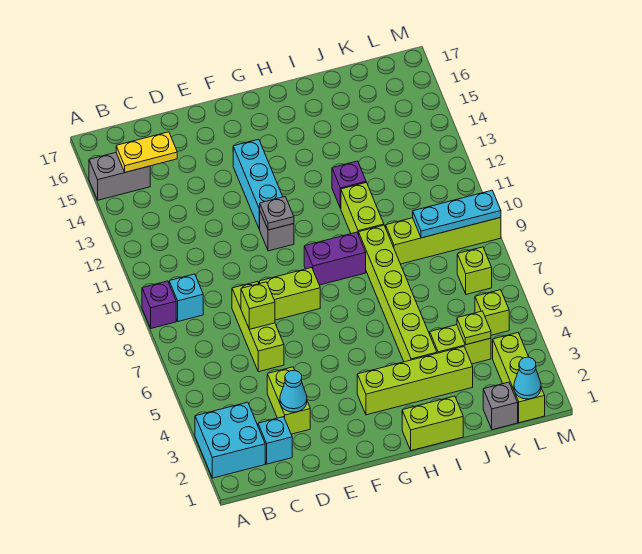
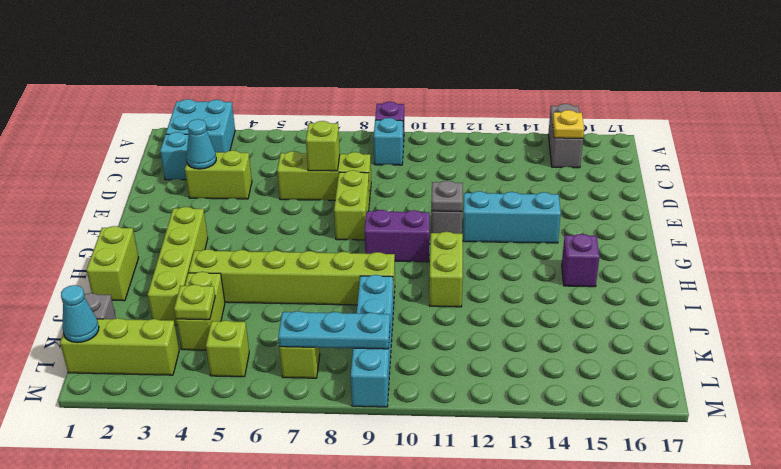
yellow plate B15:C15 level 2 -> yellow plate B15 level 2
purple brick G9:H9 level 1 -> purple brick G9:G10 level 1
lime brick I10:I11 level 1 -> lime brick H11:I11 level 1
purple brick I12 level 1 -> purple brick H15 level 1
lime brick J9:M9 level 1 -> cyan brick J9:M9 level 1
cyan plate K9:M9 level 2 -> cyan plate L7:L9 level 2

